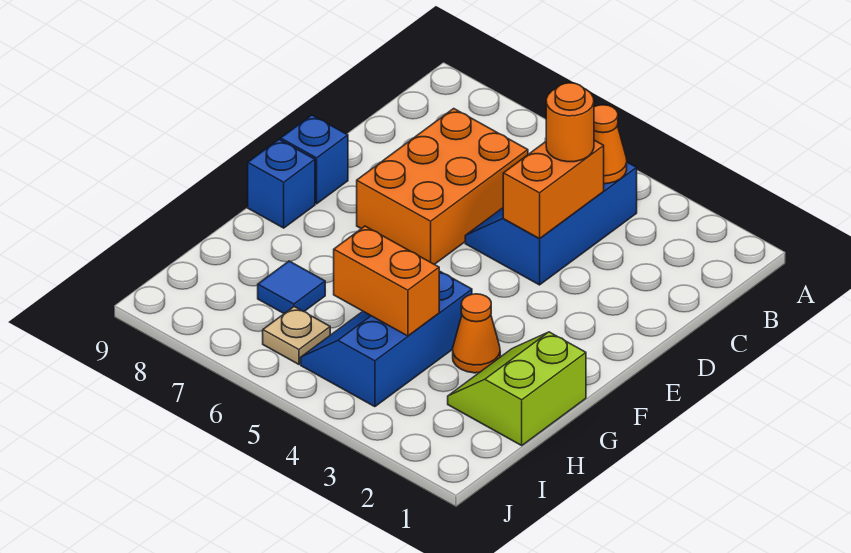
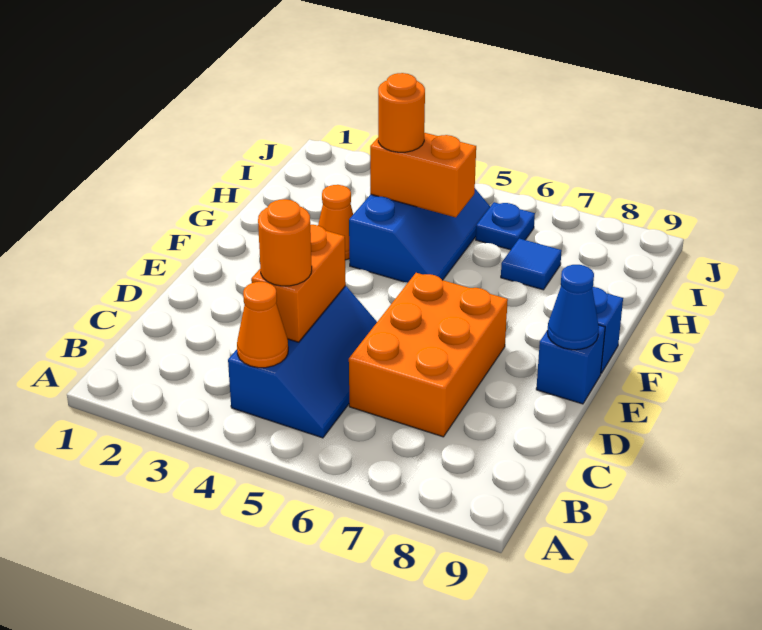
none -> blue cone E9 level 2
lime slope G1:H2 level 1 top 1 -> none
none -> orange round brick H4 level 3
tan plate I6 level 1 -> blue plate I6 level 1

